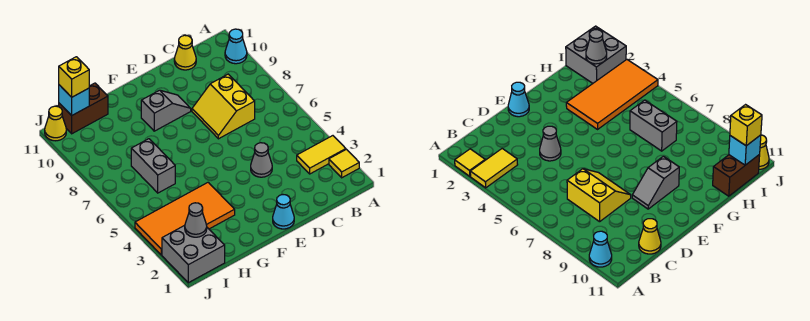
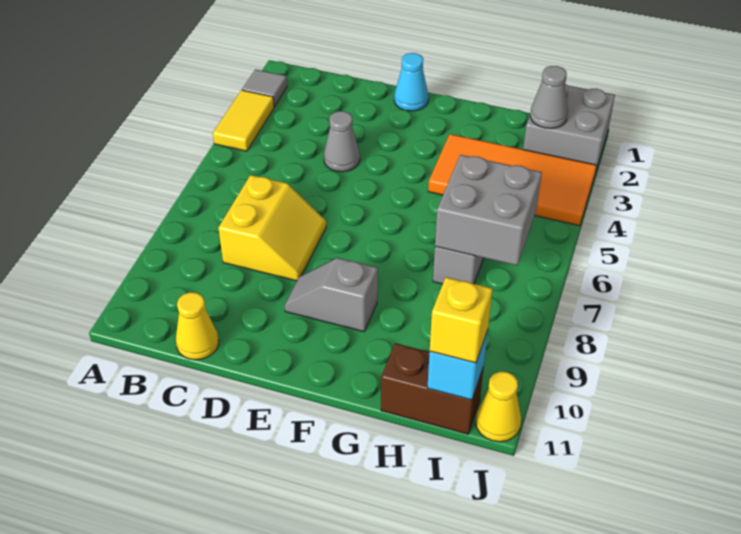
yellow tile A2 level 1 -> grey tile A2 level 1
yellow tile A3:B3 level 1 -> yellow tile A3:A4 level 1
cyan cone A10 level 1 -> none
none -> grey brick H6:I7 level 2

